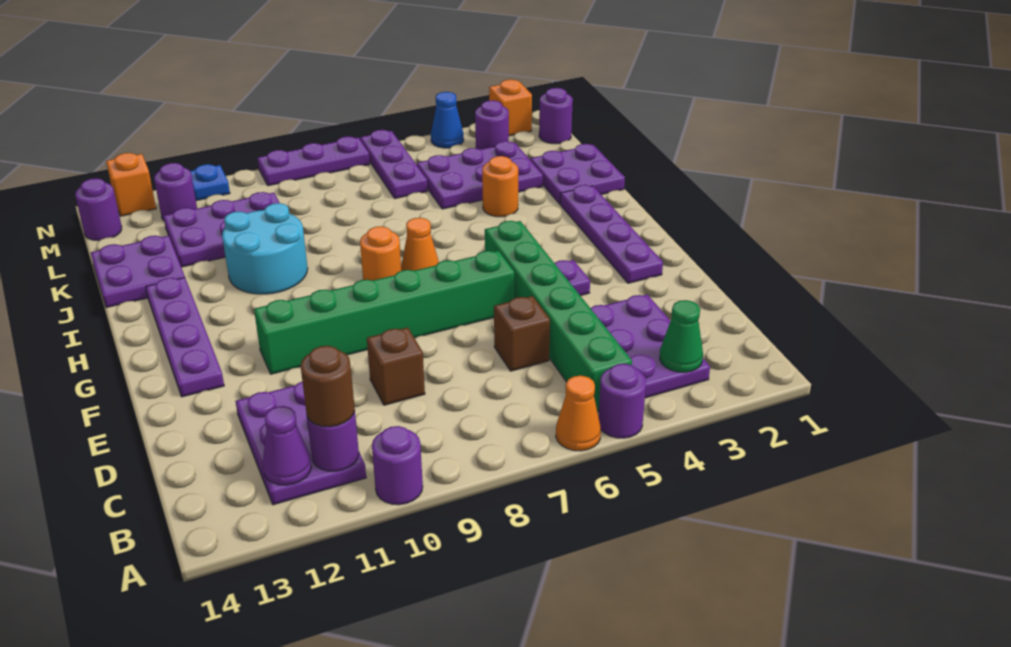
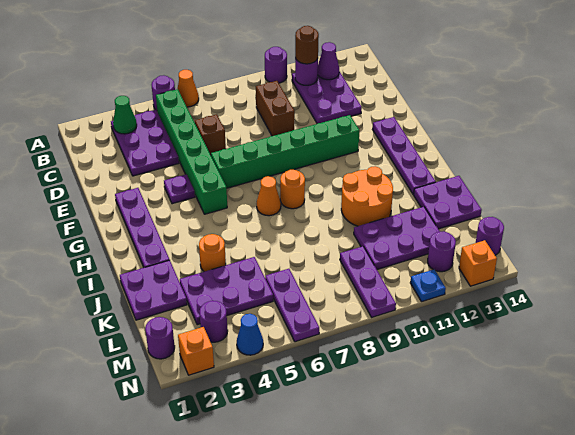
brown brick D9 level 1 -> brown brick C9:D9 level 1
cyan round brick I10:J11 level 1 -> orange round brick I10:J11 level 1
purple plate N7:N9 level 1 -> purple plate L9:N9 level 1

